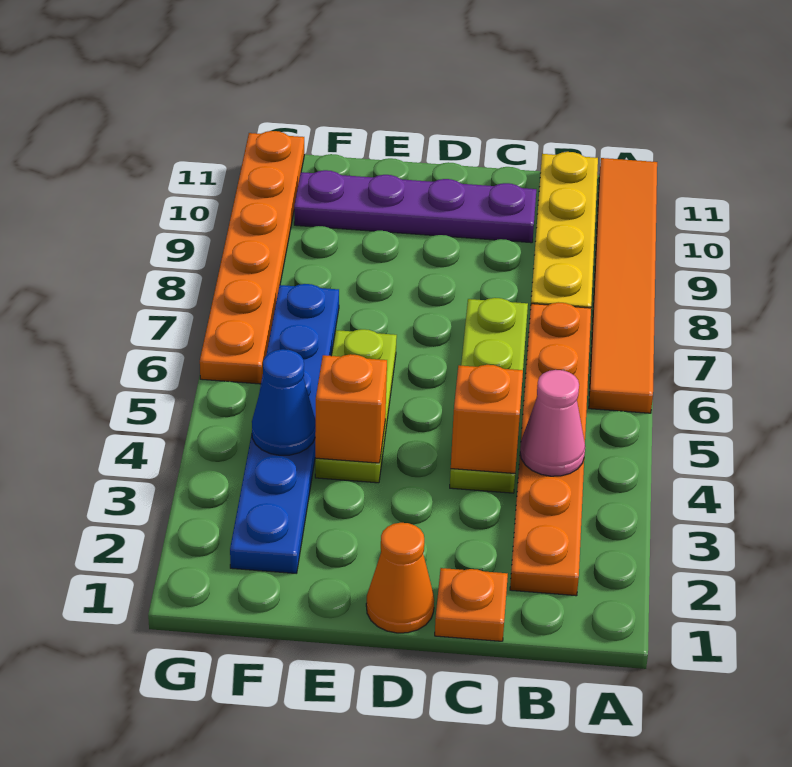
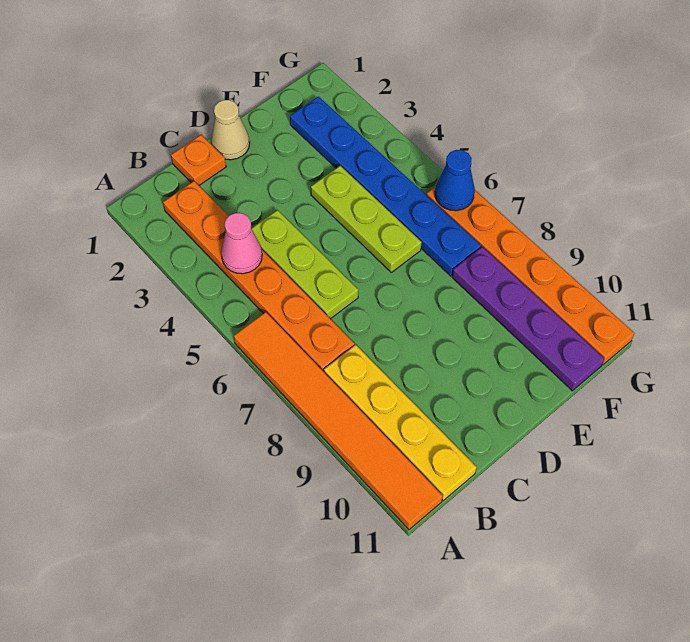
lime plate C4:C7 level 1 -> lime plate C4:C6 level 1
orange brick C4 level 2 -> none
purple plate C10:F10 level 1 -> purple plate F8:F11 level 1
orange cone D1 level 1 -> tan cone D1 level 1
orange brick E4 level 2 -> none
blue cone F4 level 2 -> blue cone G6 level 2

